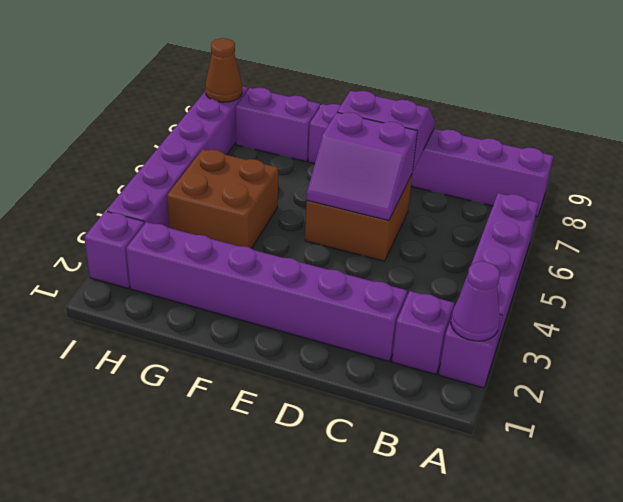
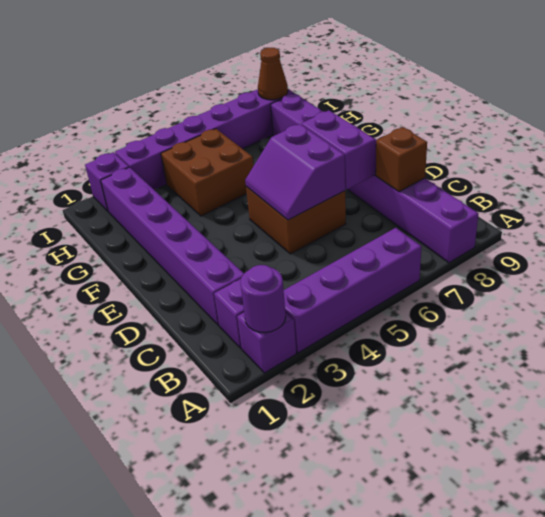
purple cone A2 level 2 -> purple round brick A2 level 2
none -> brown brick C8 level 2

